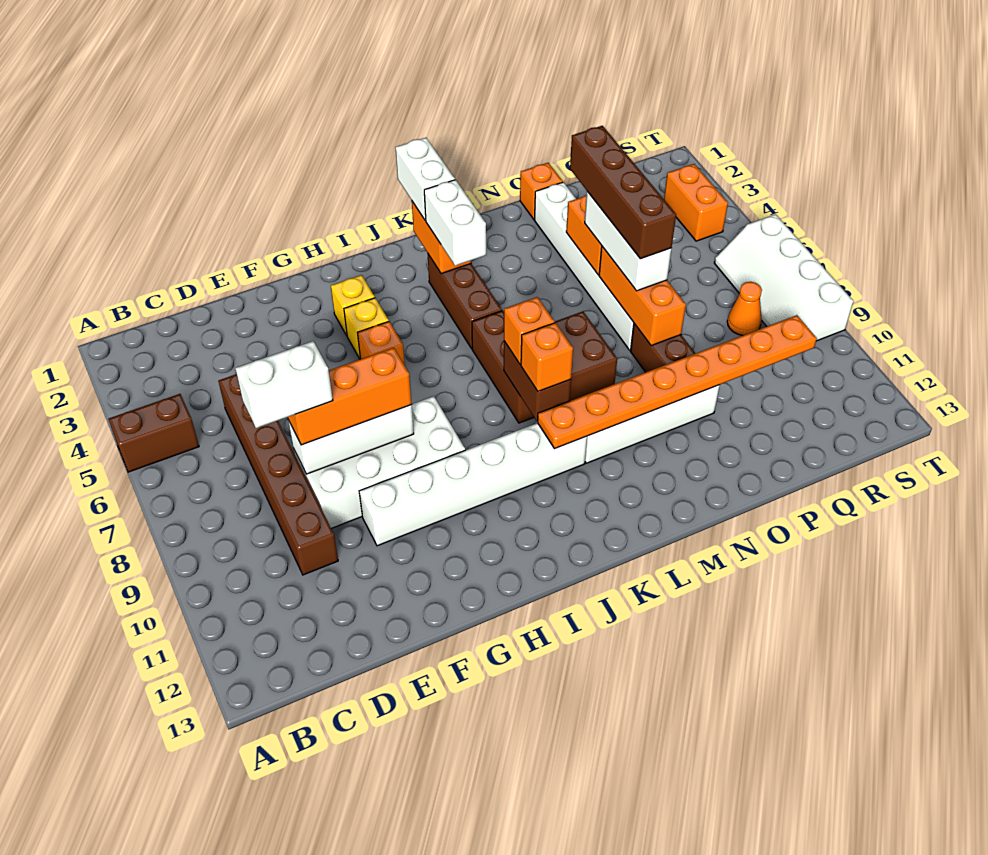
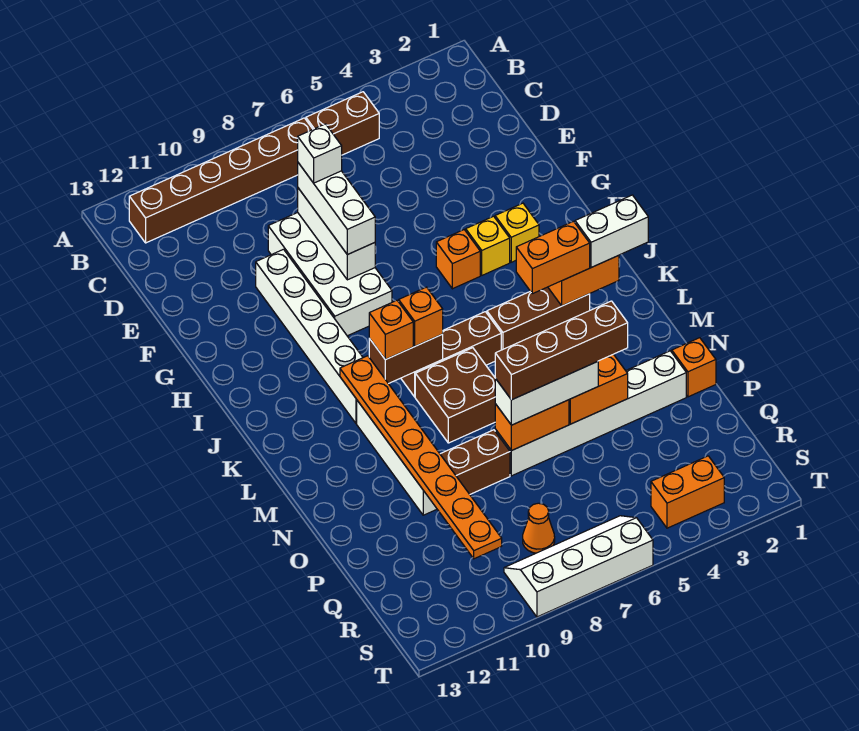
brown brick A5:B5 level 1 -> brown brick B5:B6 level 1
brown brick D5:D10 level 1 -> brown brick B7:B12 level 1
white brick D8:E8 level 4 -> white brick E8 level 4
orange brick E8:G8 level 3 -> white brick E8:G8 level 3
white brick K3:K4 level 3 -> orange brick K3:K4 level 3
orange brick O6:O8 level 2 -> orange brick O6:O7 level 2

